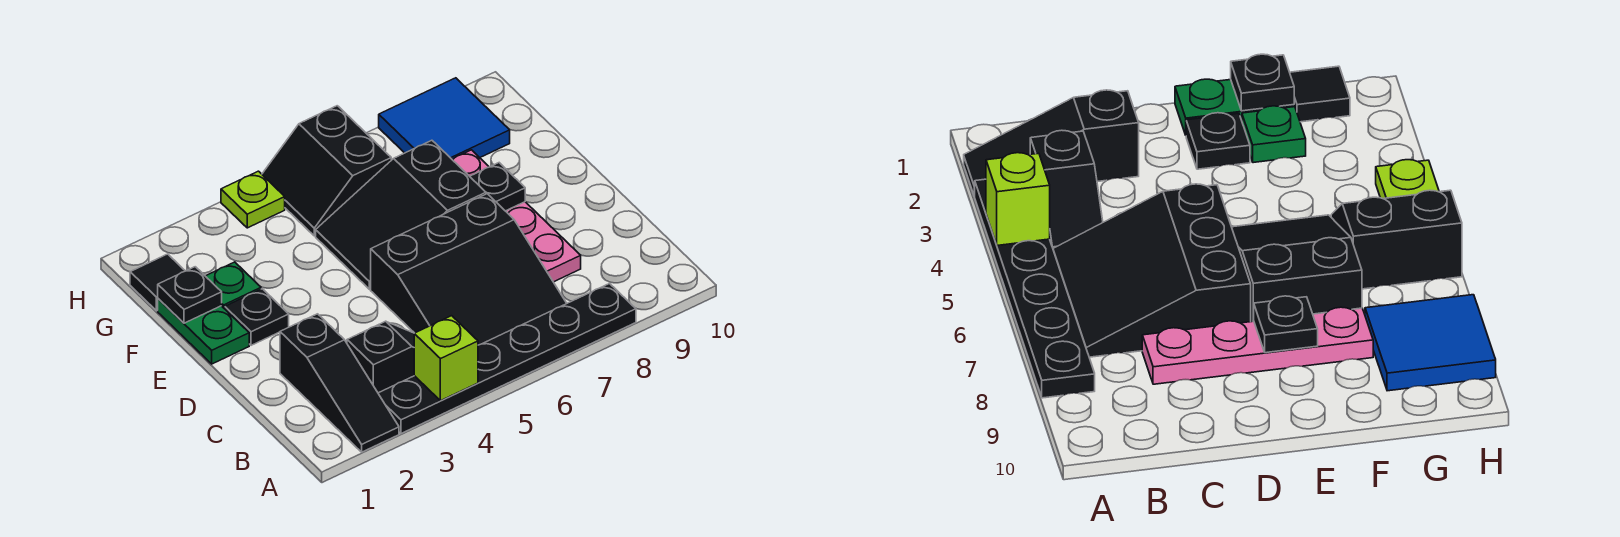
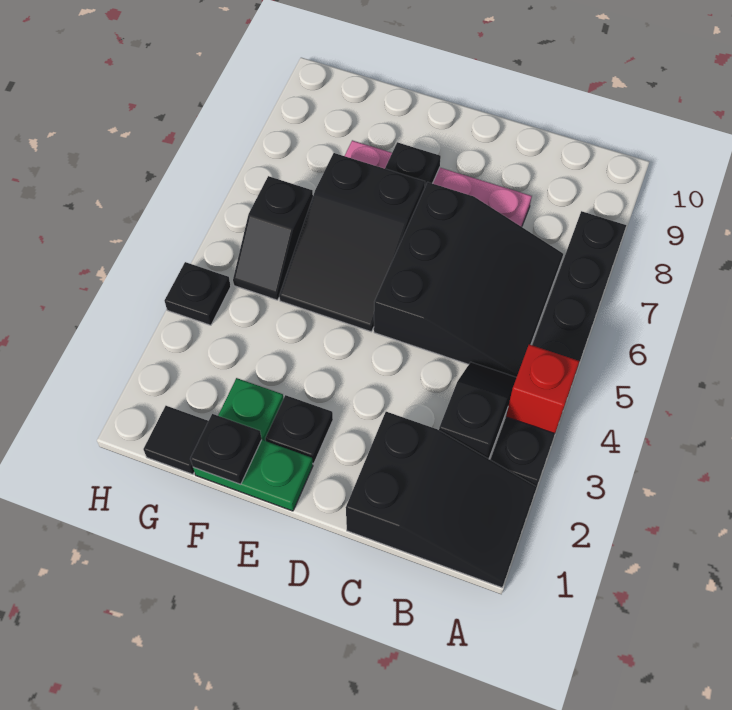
black slope A2:C2 level 1 top C -> black slope A1:C2 level 1 top C
lime brick A4 level 2 -> red brick A4 level 2
black slope G5:H6 level 1 top 6 -> black slope G5:G6 level 1 top 6
blue tile G8:H9 level 1 -> none
lime plate H4 level 1 -> black plate H4 level 1

